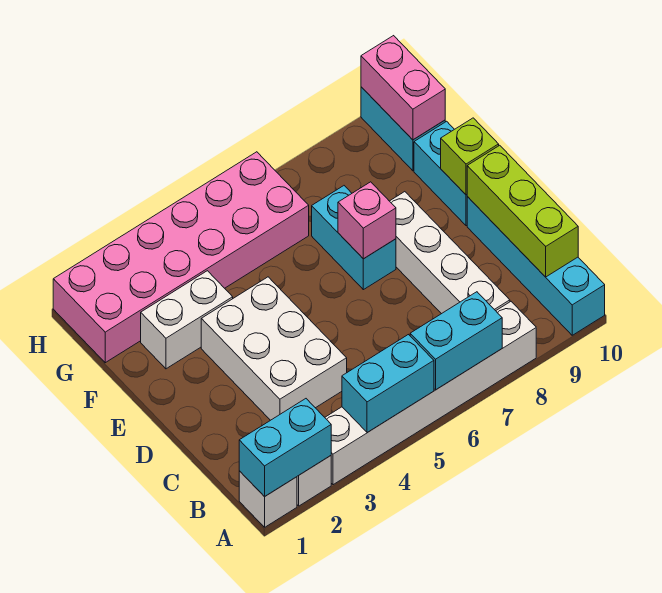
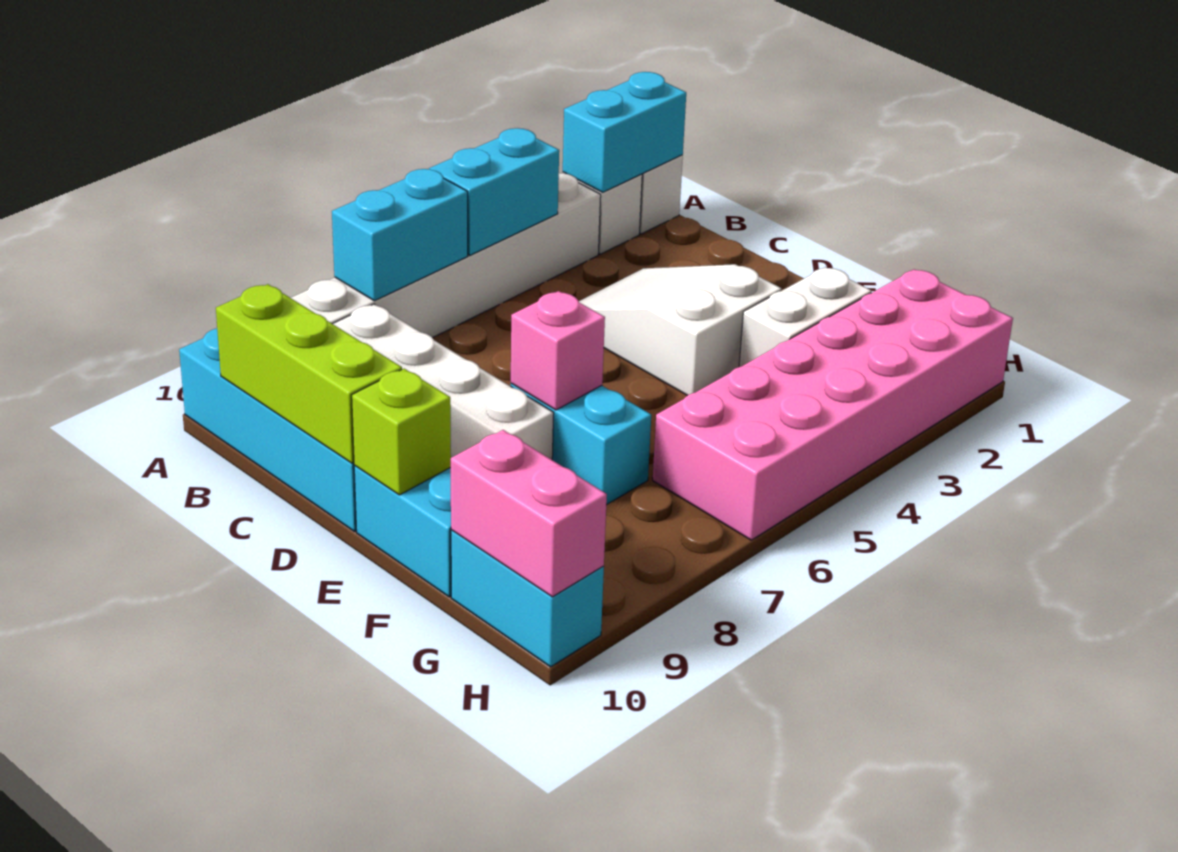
white brick C3:E4 level 1 -> white slope C3:E4 level 1 top E

